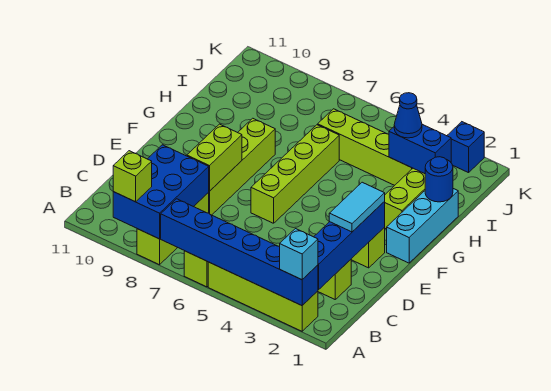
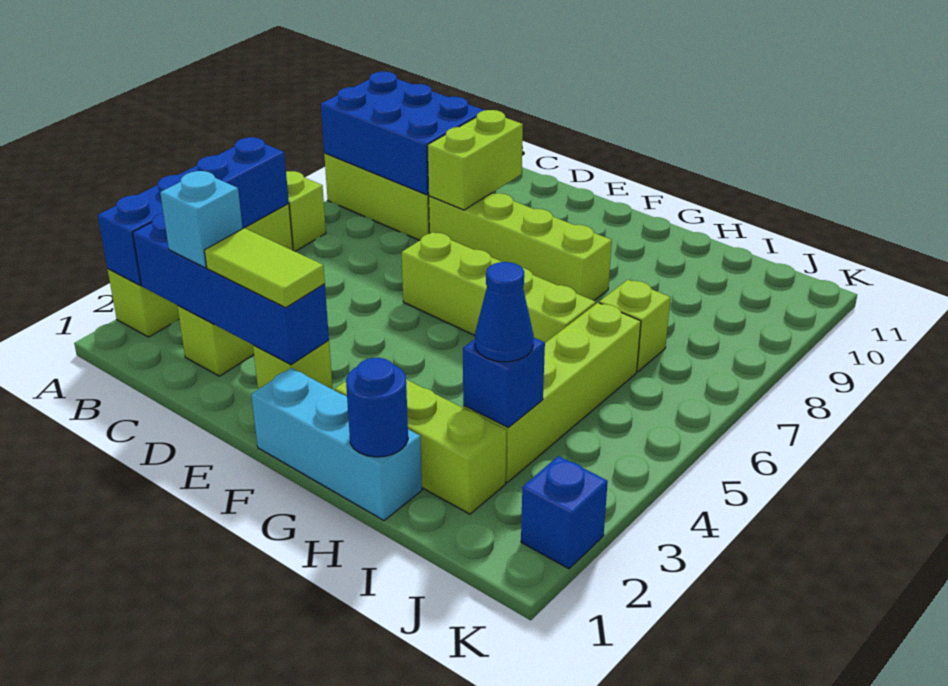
blue brick A2:A7 level 2 -> blue brick A2:A5 level 2
cyan brick A2 level 3 -> cyan brick C2 level 3
lime brick A9 level 3 -> lime brick I7 level 1
cyan tile D2:E2 level 3 -> lime tile D2:E2 level 3
lime brick D8:E8 level 2 -> lime brick D8:D9 level 2
blue brick I2:I3 level 2 -> blue brick I3 level 2

